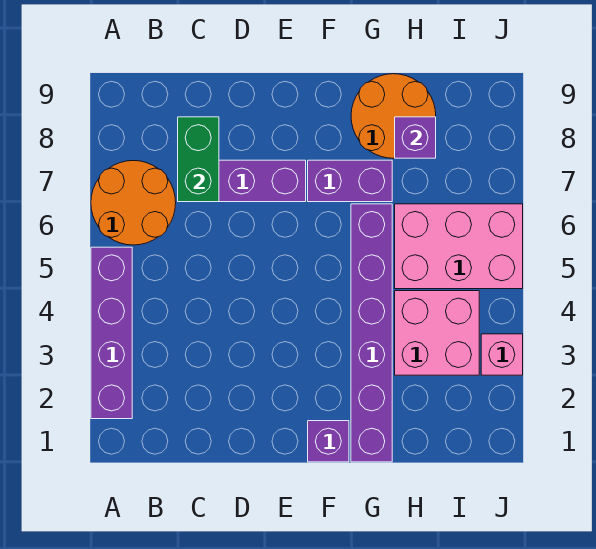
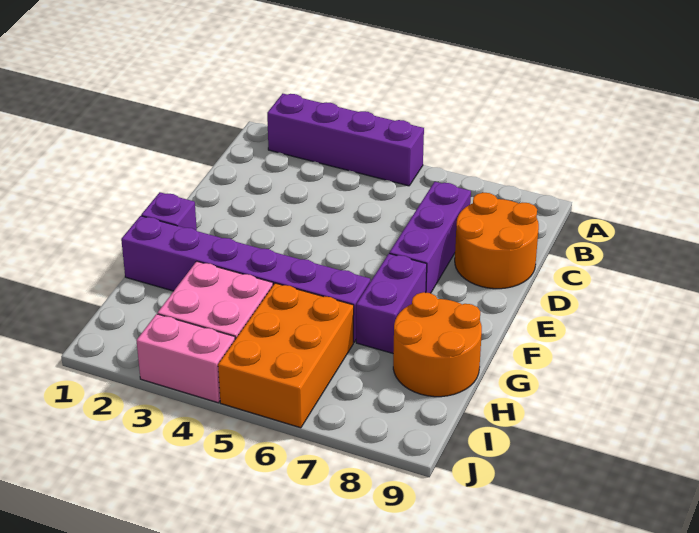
orange round brick A6:B7 level 1 -> orange round brick C8:D9 level 1
green brick C7:C8 level 2 -> none
pink brick H5:J6 level 1 -> orange brick H5:J6 level 1
purple brick H8 level 2 -> none
pink brick J3 level 1 -> pink brick J3:J4 level 1

